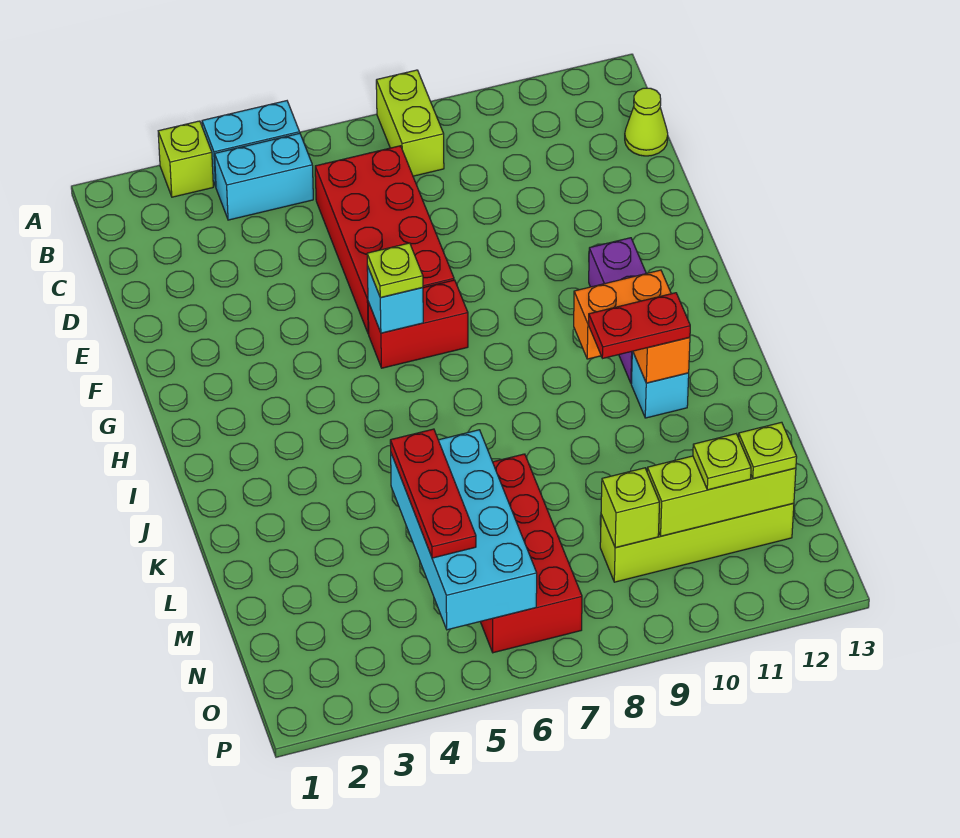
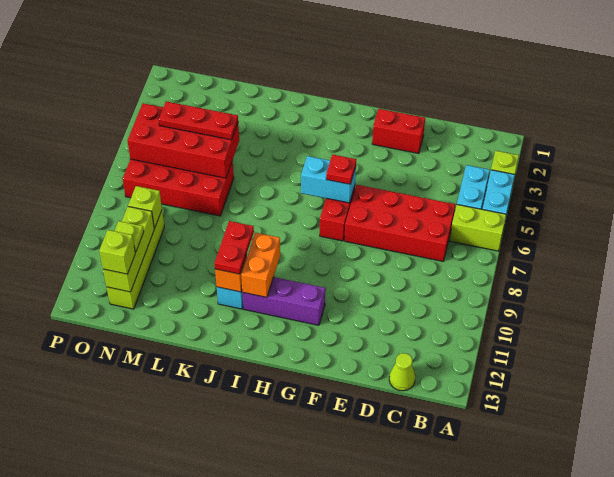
lime brick A8:B8 level 1 -> lime brick A6:B6 level 1
none -> red brick E2:F2 level 1
cyan brick G6 level 2 -> cyan brick G6:H6 level 2
lime plate G6 level 3 -> red plate G6 level 3
cyan brick L5:O6 level 2 -> red brick L5:O6 level 2
lime plate N12 level 3 -> lime brick N12 level 3

